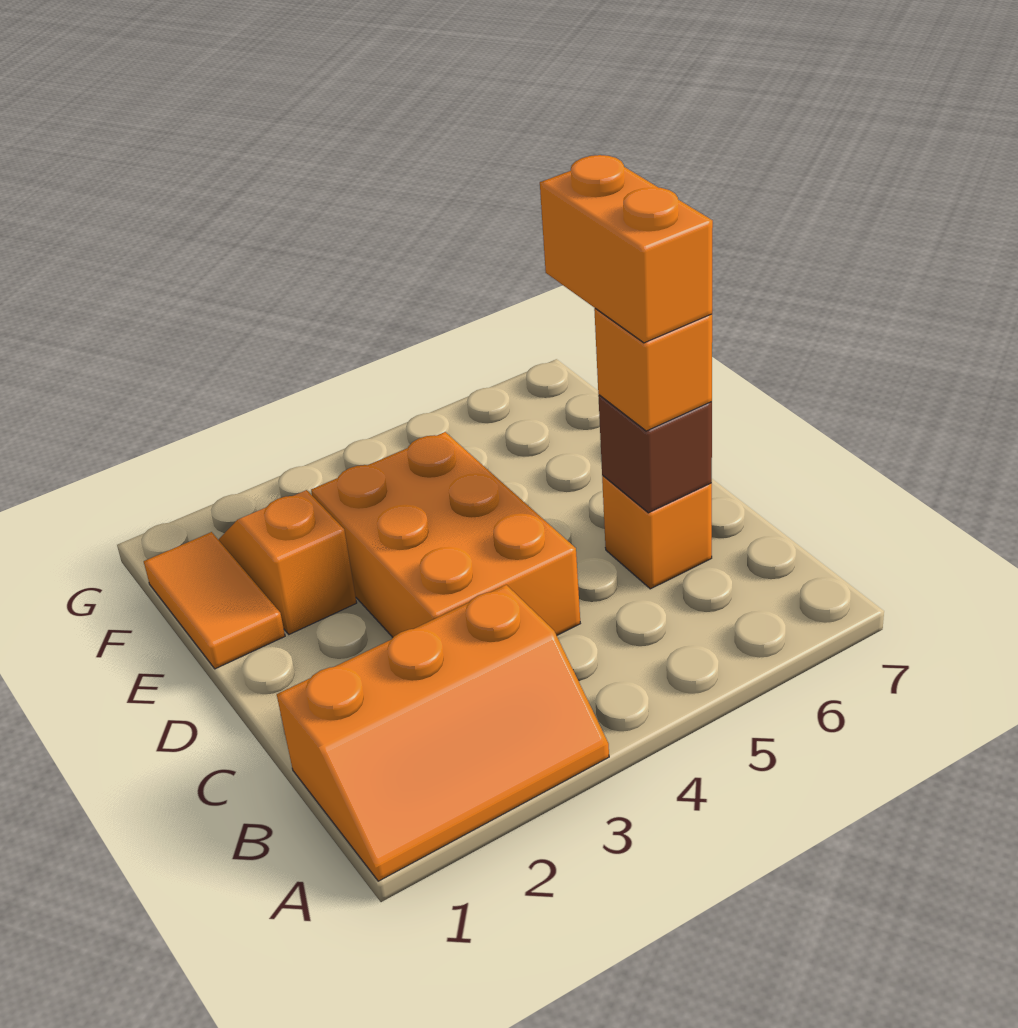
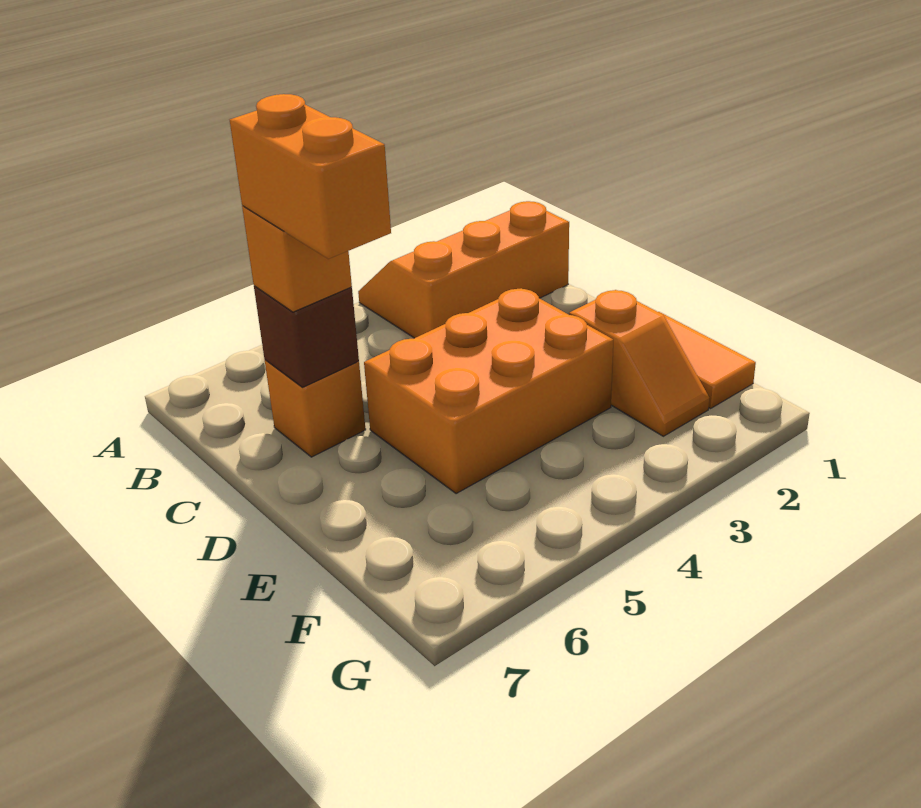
orange brick C3:E4 level 1 -> orange brick D3:E5 level 1

